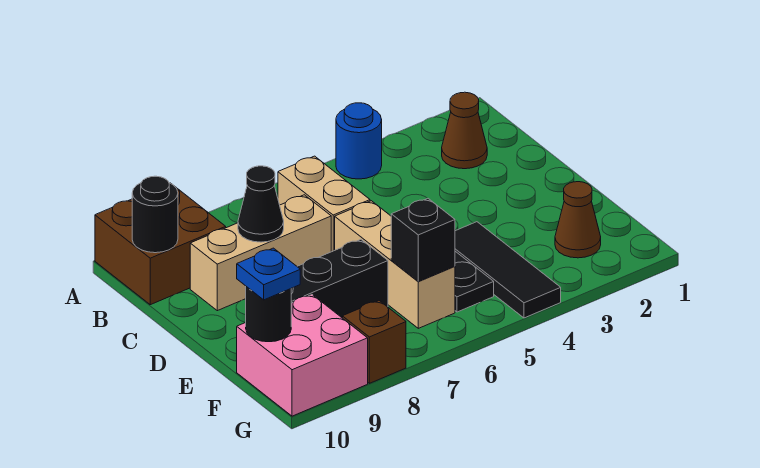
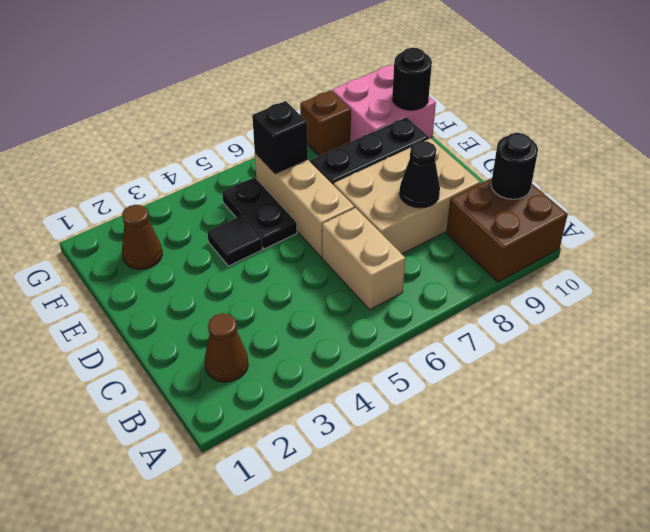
blue round brick A4 level 1 -> none
tan brick C7:C9 level 1 -> tan brick C7:D9 level 1
black tile E4:G4 level 1 -> black tile E4 level 1
blue plate F10 level 3 -> none

